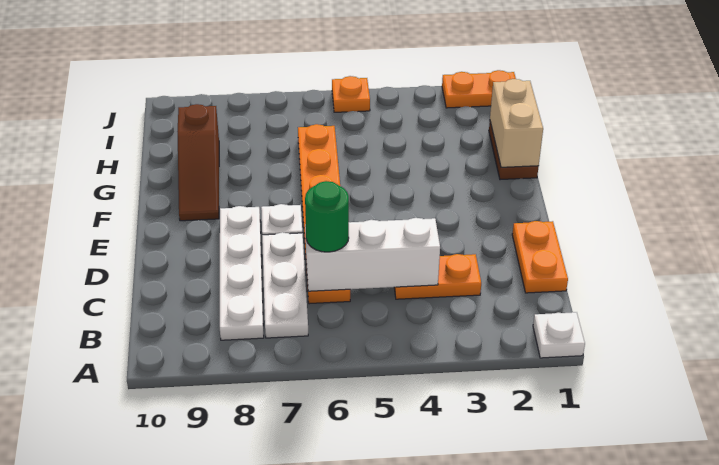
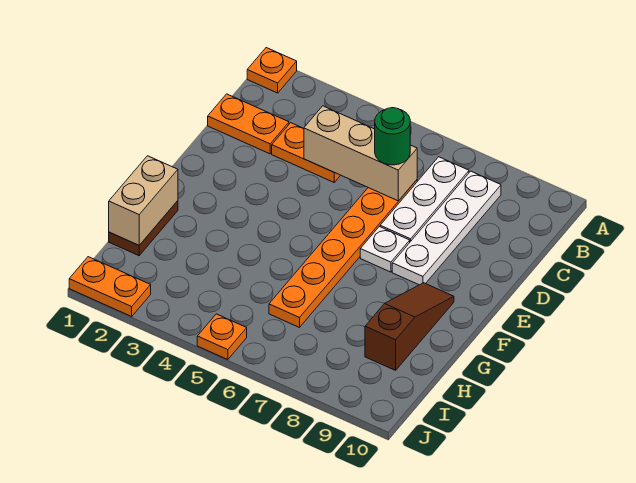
white plate A1 level 1 -> orange plate A1 level 1
orange plate C1:D1 level 1 -> orange plate C1:C2 level 1
white brick C4:C6 level 2 -> tan brick C4:C6 level 2

